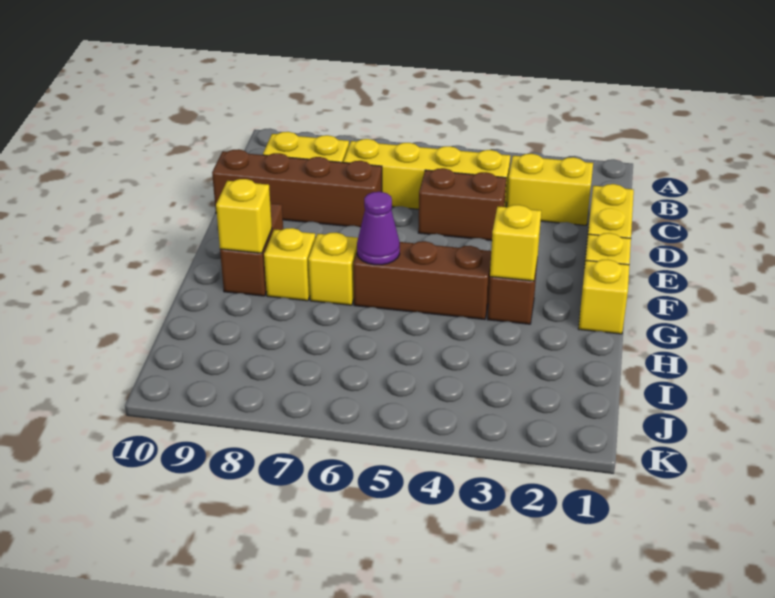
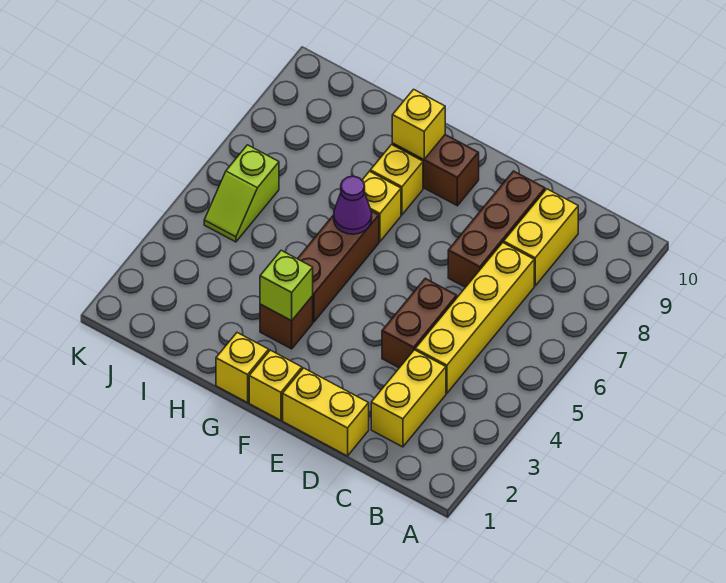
brown brick D7:D10 level 1 -> brown brick D7:D9 level 1
yellow brick G3 level 2 -> lime brick G3 level 2
none -> lime slope J5:J6 level 1 top 6

